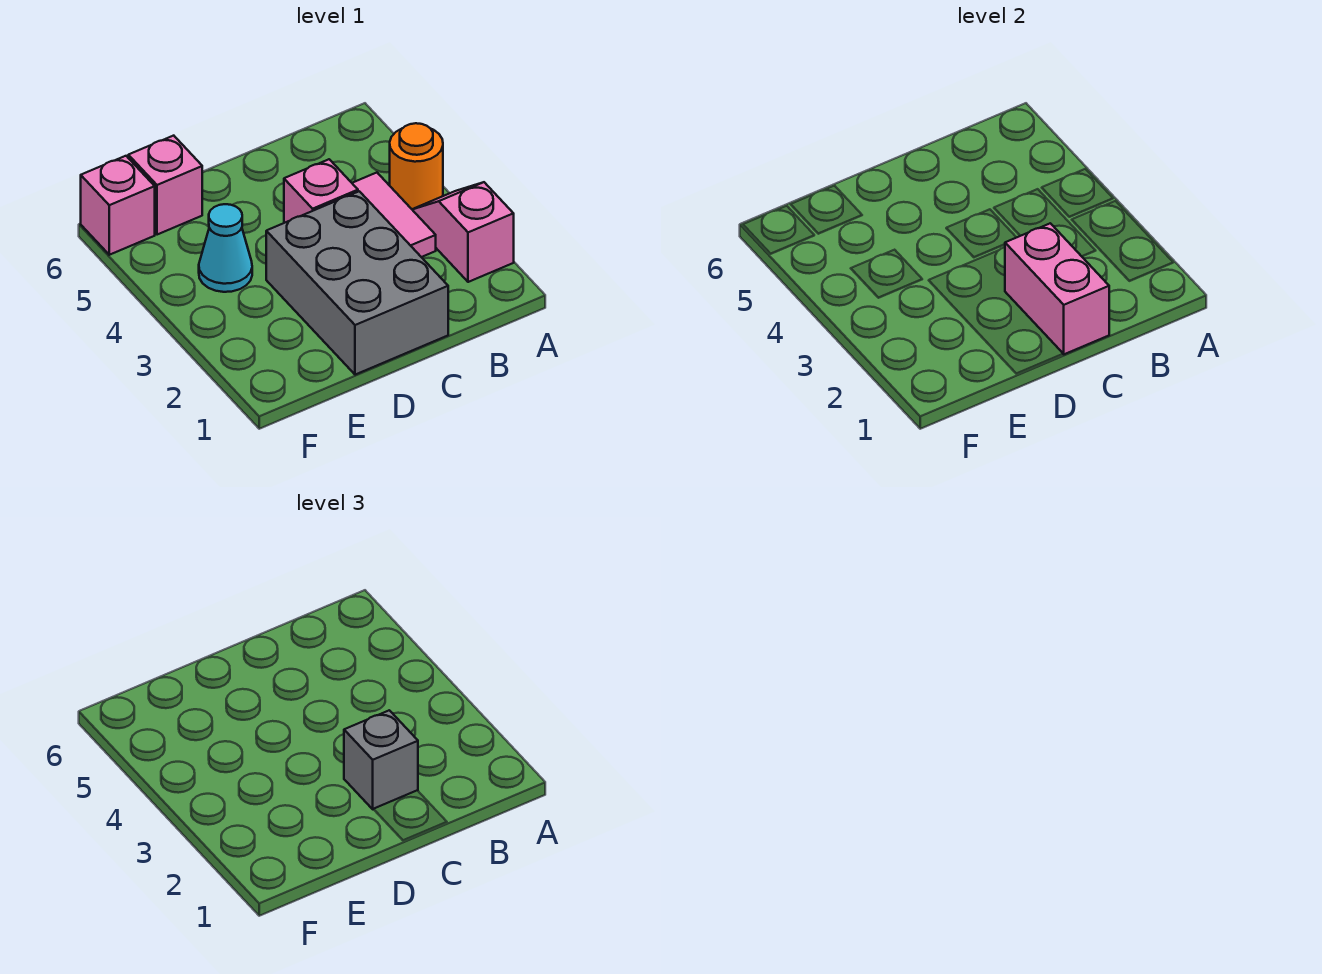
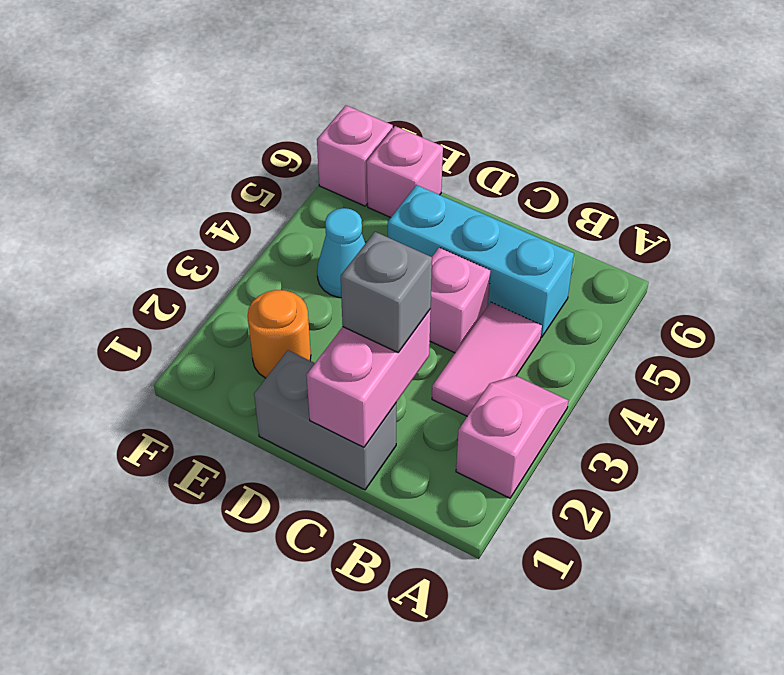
orange round brick A4 level 1 -> orange round brick E2 level 1
none -> cyan brick B5:D5 level 1
grey brick C1:D3 level 1 -> grey brick C1:D1 level 1

